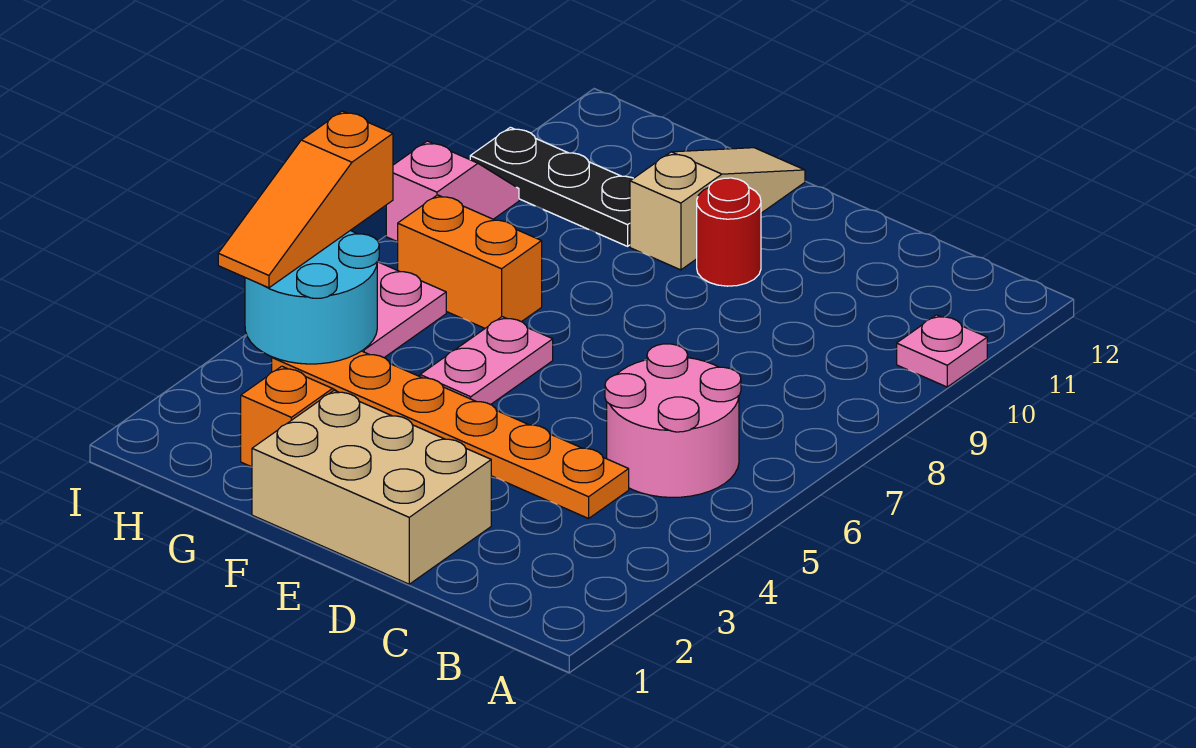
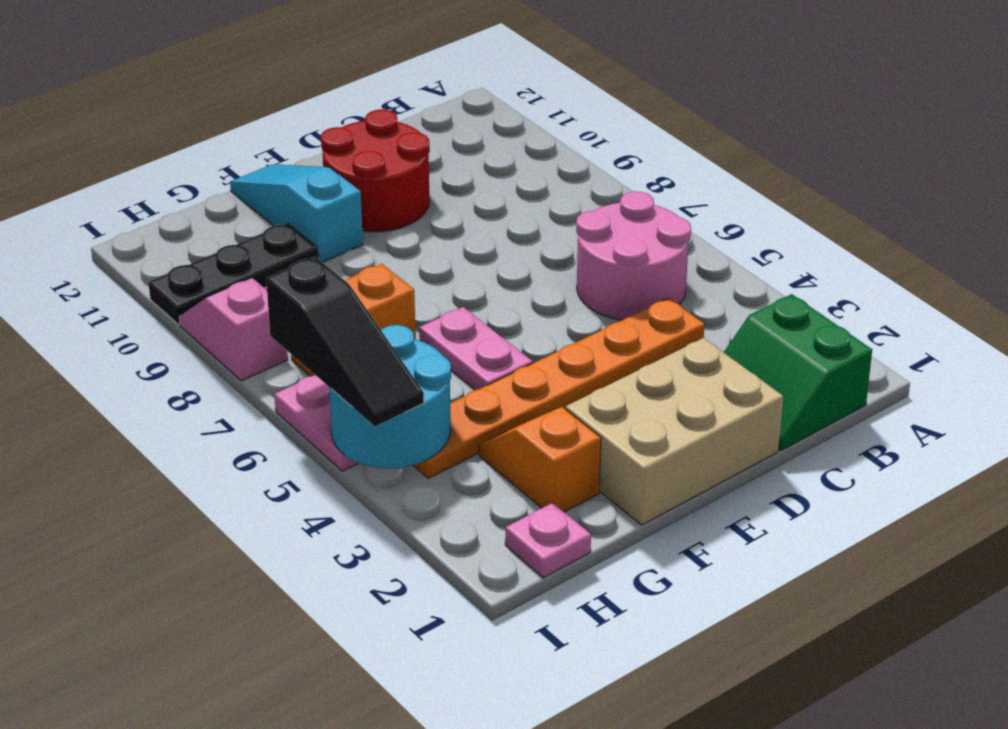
pink plate A10 level 1 -> pink plate H1 level 1
none -> green slope B1:C2 level 1 top B
red round brick E10 level 1 -> red round brick D10:E11 level 1
tan slope F10:F12 level 1 top 10 -> cyan slope F10:F12 level 1 top 10
orange slope I4:I6 level 3 top 6 -> black slope I4:I6 level 3 top 6

